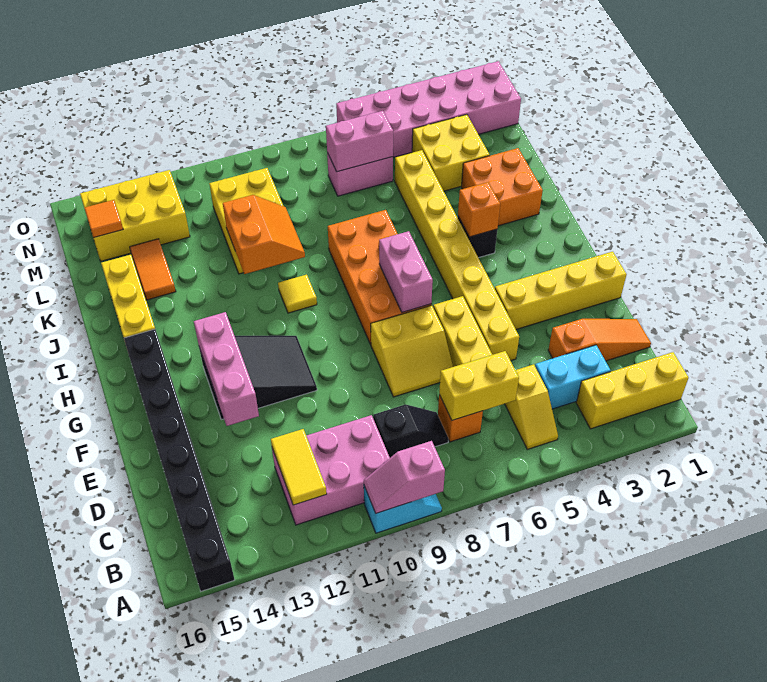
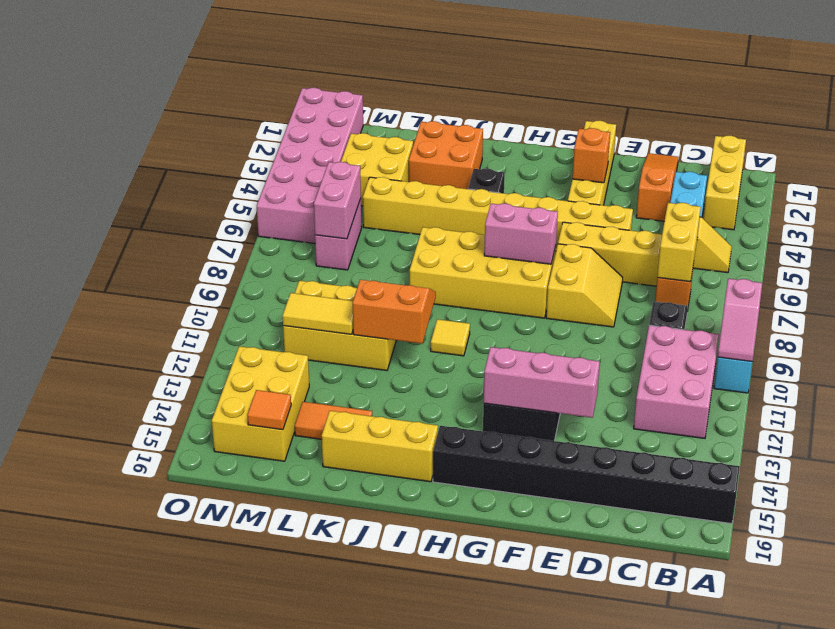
yellow tile B12:C12 level 2 -> yellow tile L11:M11 level 2
orange brick G7:J8 level 1 -> yellow brick G7:J8 level 1
orange brick I4 level 2 -> orange brick F3 level 2

